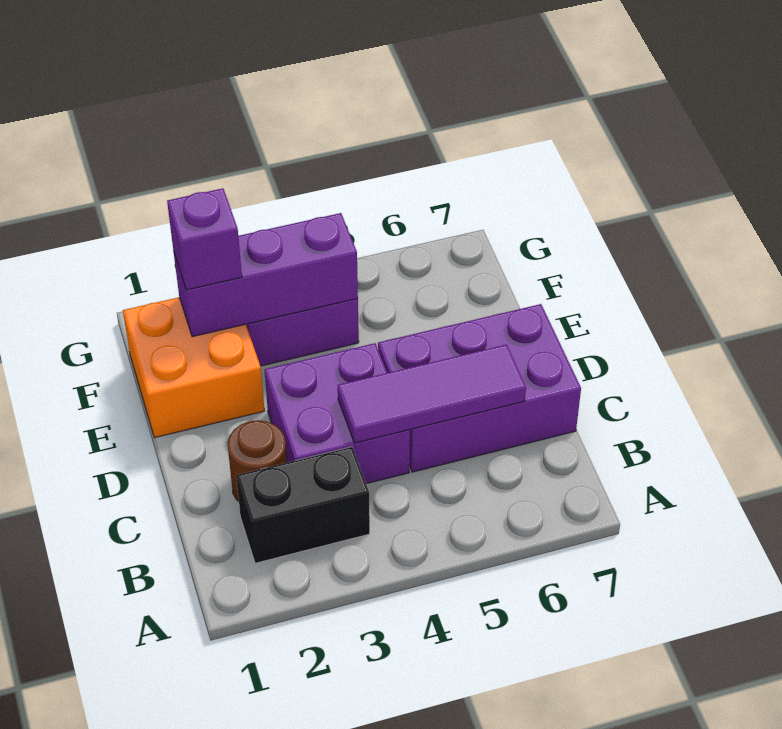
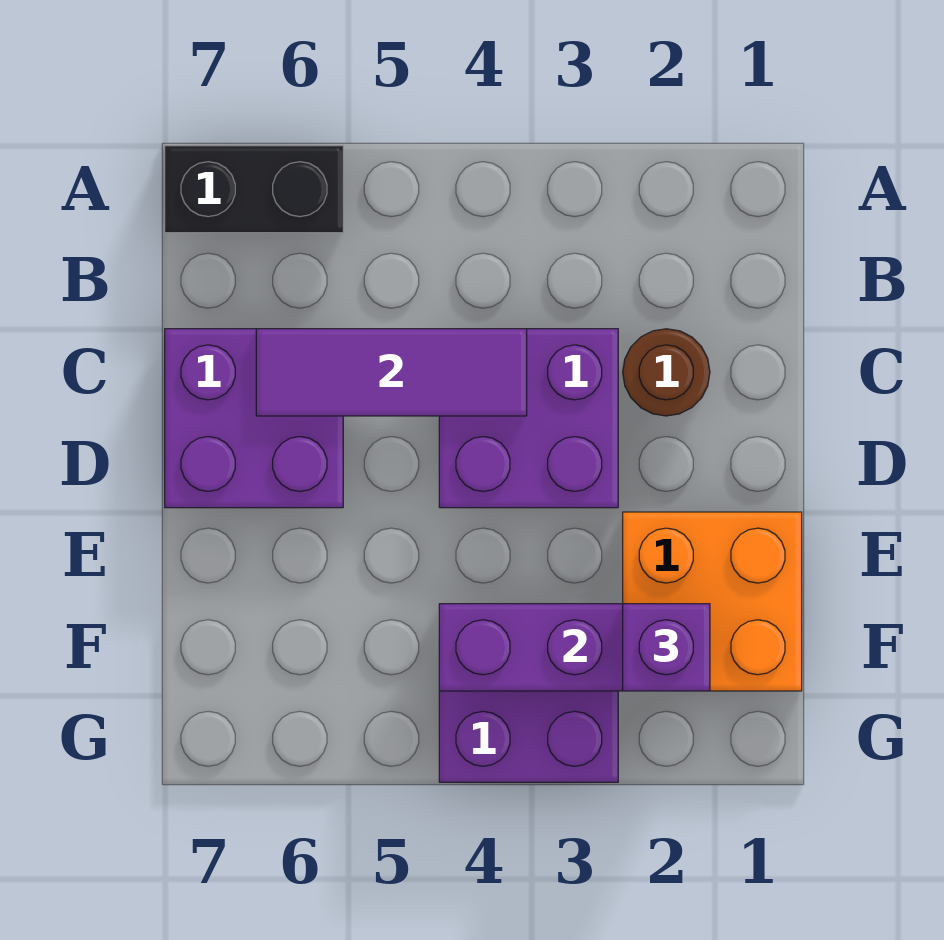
black brick B2:B3 level 1 -> black brick A6:A7 level 1
purple brick C5:D7 level 1 -> purple brick C6:D7 level 1

